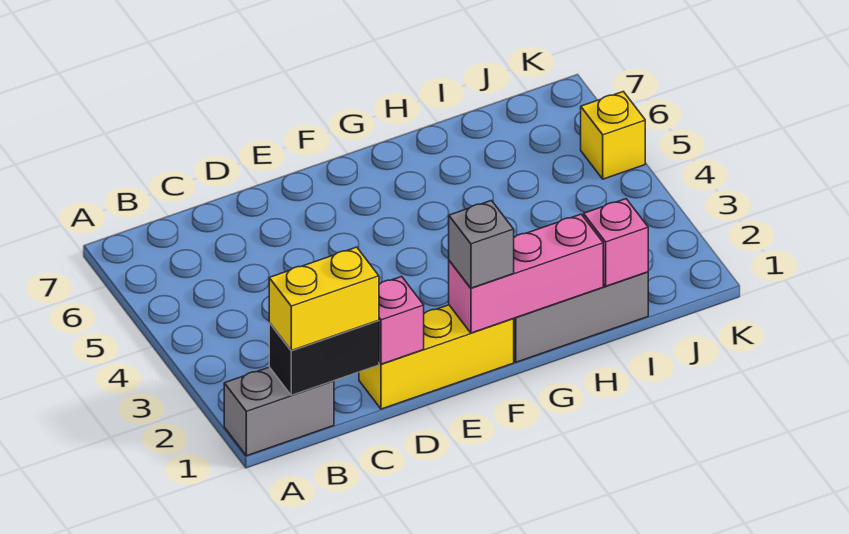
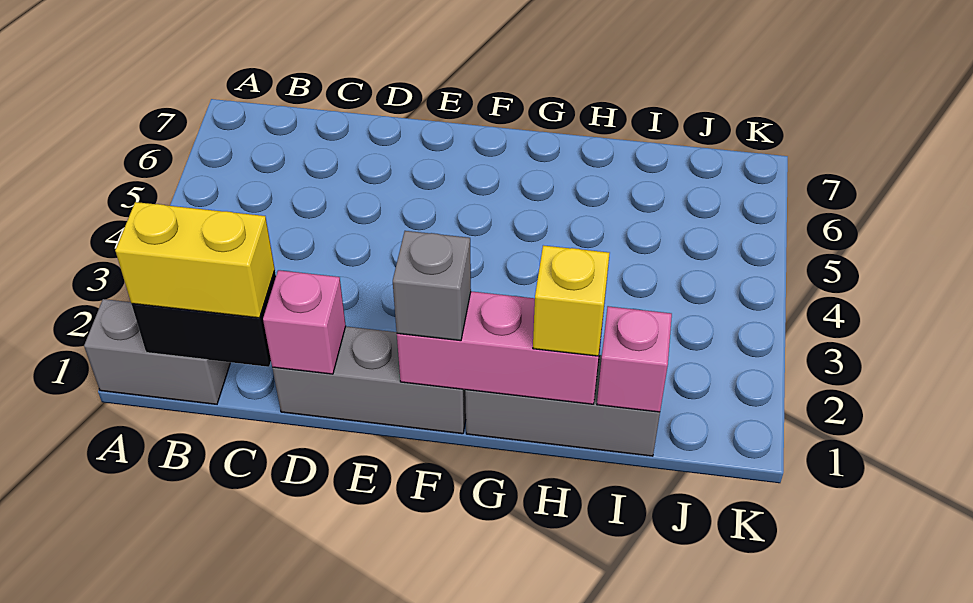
yellow brick D1:F1 level 1 -> grey brick D1:F1 level 1
yellow brick K5 level 1 -> yellow brick H1 level 3

